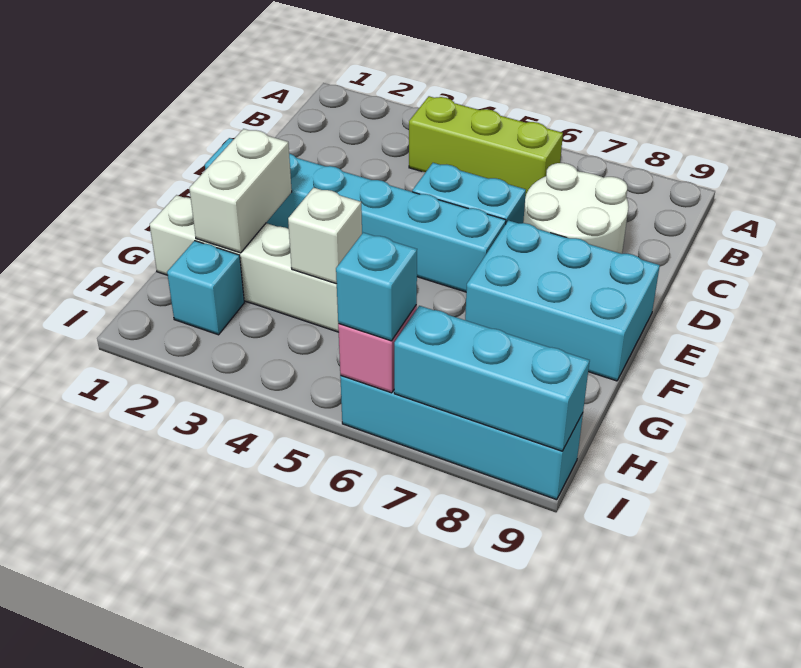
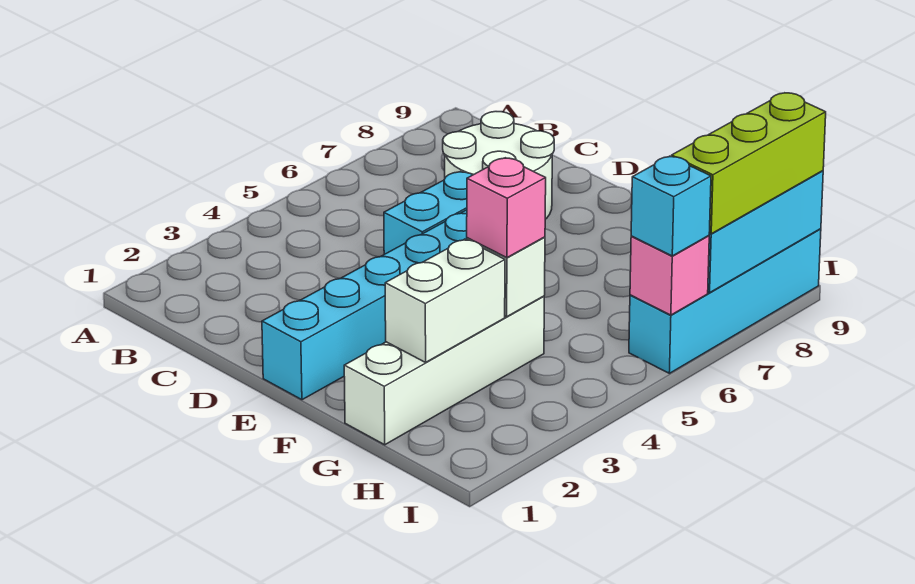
lime brick B4:B6 level 1 -> lime brick I7:I9 level 3
cyan brick E7:F9 level 1 -> none
white brick F2:G2 level 2 -> white brick G2:G3 level 2
none -> pink brick G4 level 3
cyan brick H2 level 1 -> none

